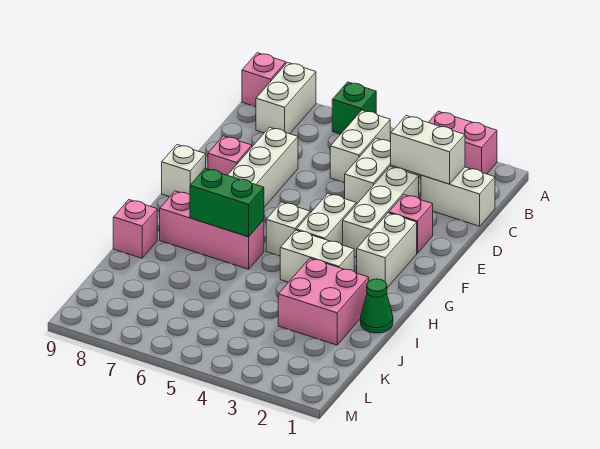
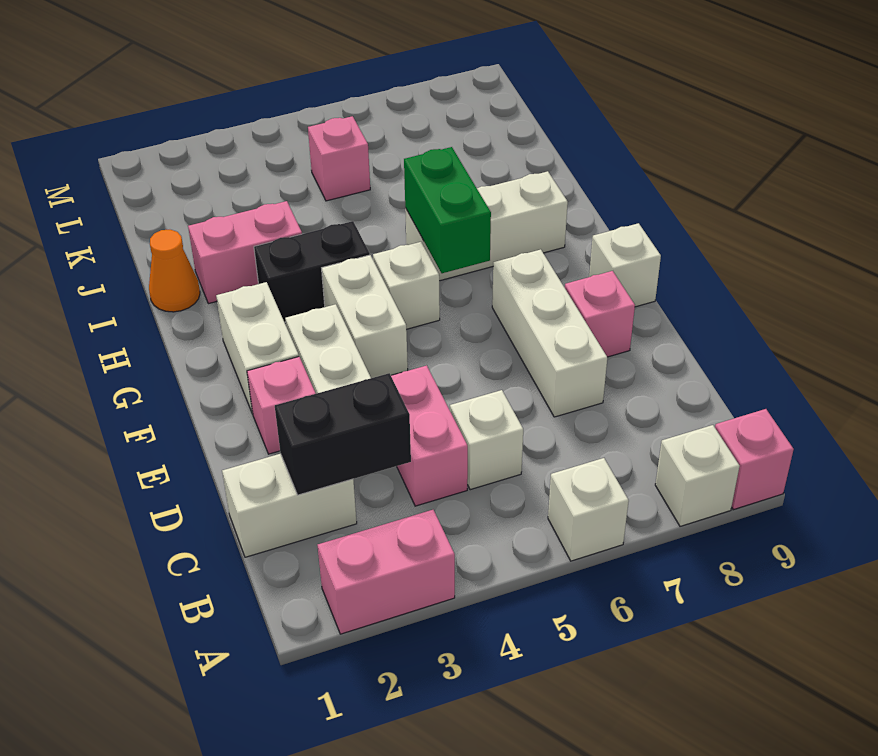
green brick A6 level 1 -> white brick A6 level 1
white brick A8:B8 level 1 -> white brick A8 level 1
white brick B5:C5 level 1 -> white brick C5 level 1
white brick C2:C3 level 2 -> black brick C2:C3 level 2
white brick C4:D4 level 1 -> pink brick C4:D4 level 1
white brick H3:H4 level 1 -> black brick H3:H4 level 1
pink brick H6:H8 level 1 -> white brick H6:H8 level 1
green brick H6:H7 level 2 -> green brick G6:H6 level 2
green cone I1 level 1 -> orange cone I1 level 1
pink brick I2:J3 level 1 -> pink brick I2:I3 level 1
pink brick I9 level 1 -> pink brick K5 level 1

